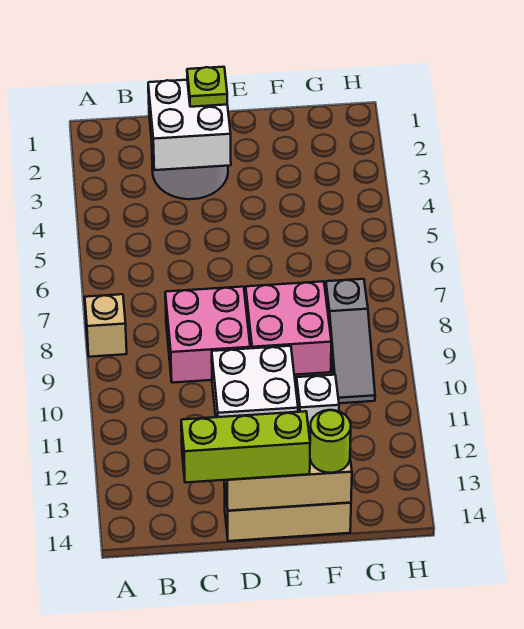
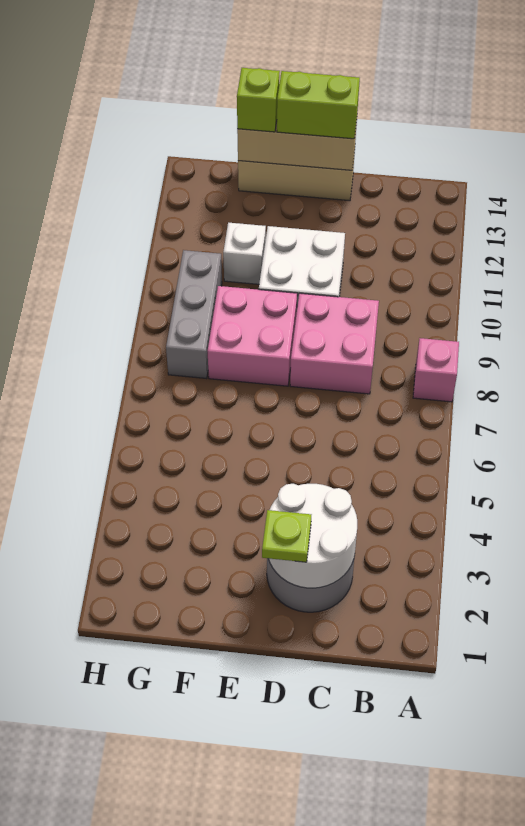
tan brick A8 level 1 -> pink brick A8 level 1
white brick C2:D3 level 2 -> white round brick C2:D3 level 2
lime brick C14:E14 level 3 -> lime brick D14:E14 level 3
lime round brick F14 level 3 -> lime brick F14 level 3
grey slope G8:G10 level 1 top 8 -> grey brick G8:G10 level 1

